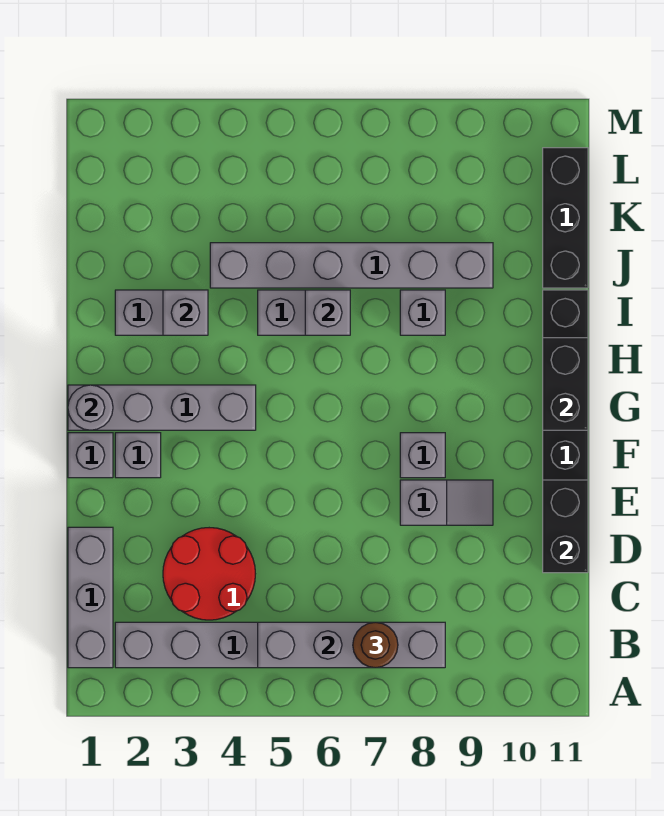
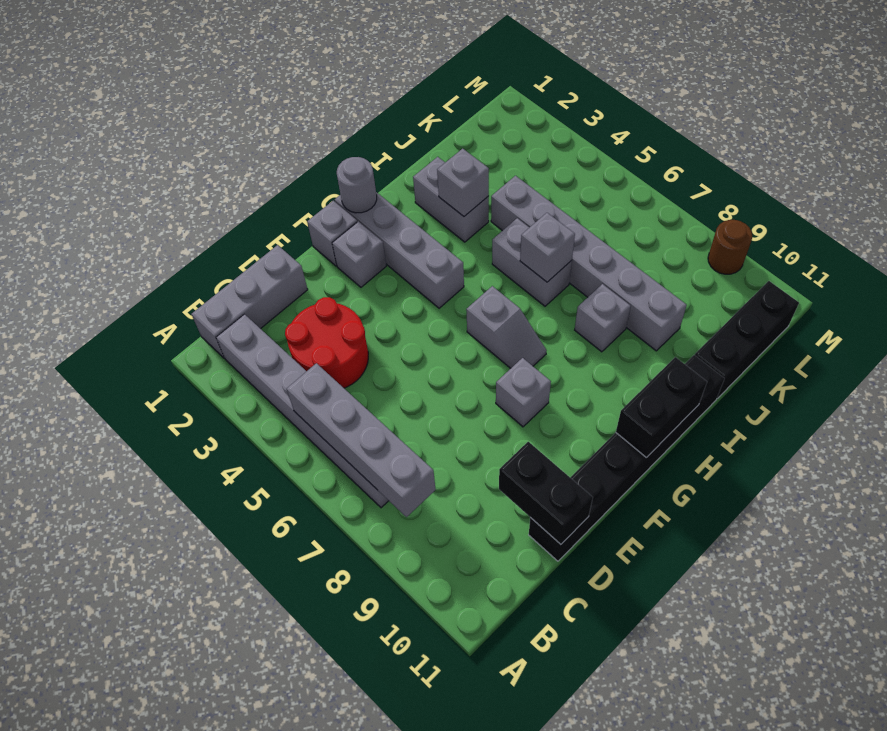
brown round brick B7 level 3 -> brown round brick M9 level 1
black brick D11:E11 level 2 -> black brick D10:D11 level 2
grey slope E8:E9 level 1 top 8 -> grey slope G6:G7 level 1 top 6

